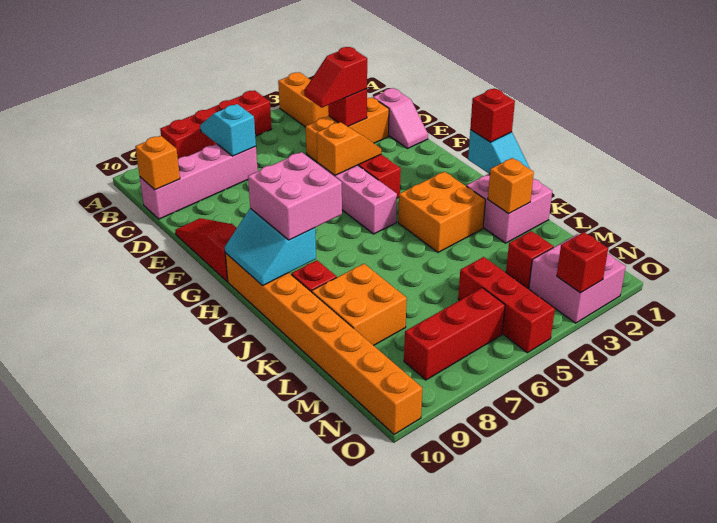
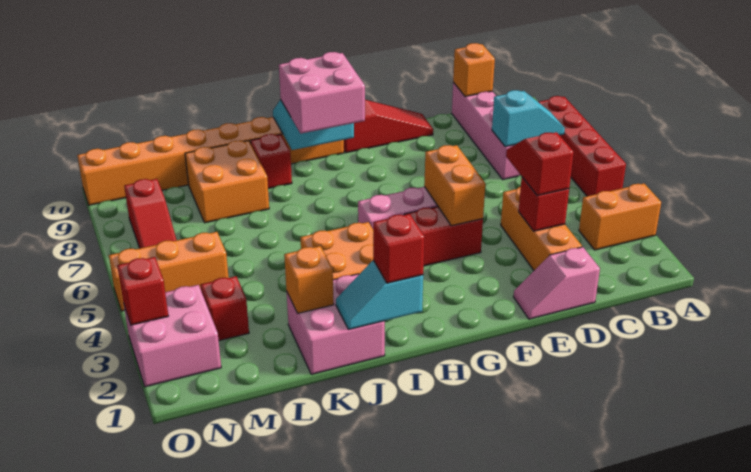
orange slope F4:F5 level 2 top 5 -> orange brick F4:F5 level 2
red brick M5:O5 level 1 -> orange brick M5:O5 level 1
red brick N6:N8 level 1 -> red slope N6:N8 level 1 top 8

